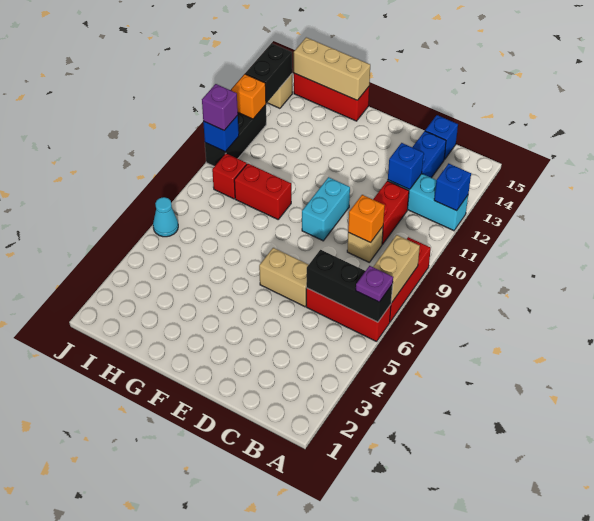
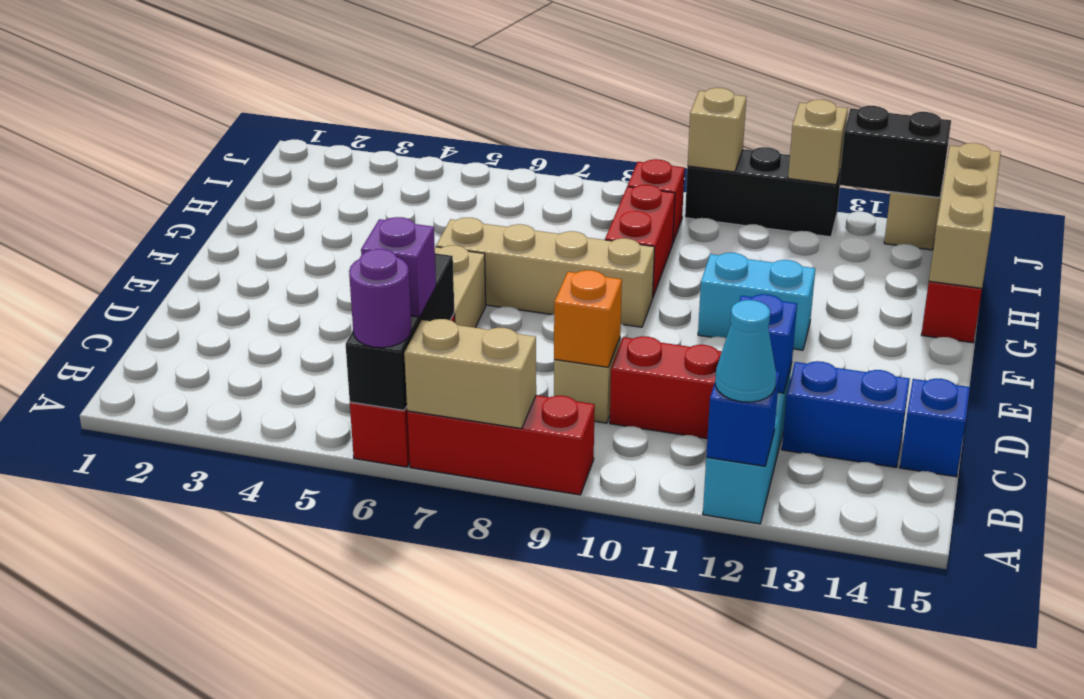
purple plate A6 level 3 -> purple round brick A6 level 3
cyan brick E9:E10 level 1 -> cyan brick F11:F12 level 1
none -> tan brick F6:F9 level 1
cyan cone J6 level 1 -> cyan cone A12 level 3
blue brick J10 level 2 -> tan brick J10 level 2
purple brick J10 level 3 -> purple brick B6 level 3
orange brick J12 level 2 -> tan brick J12 level 2

